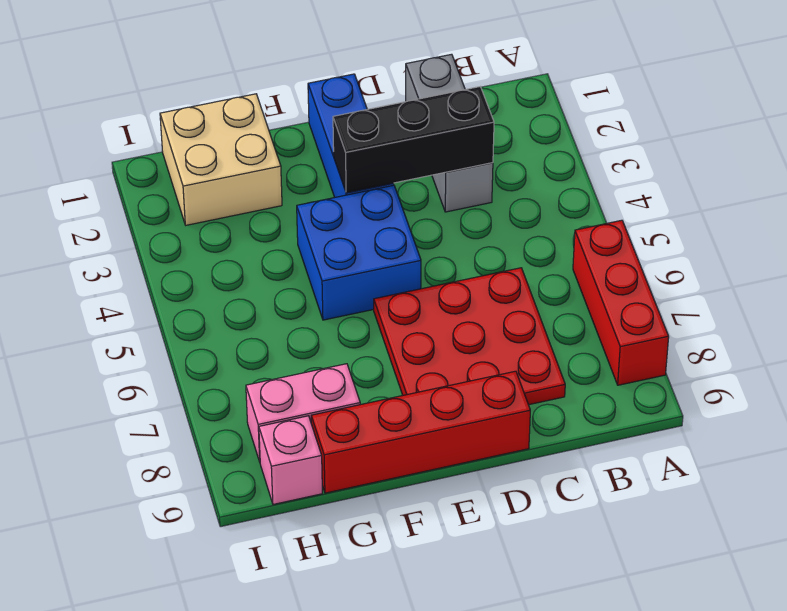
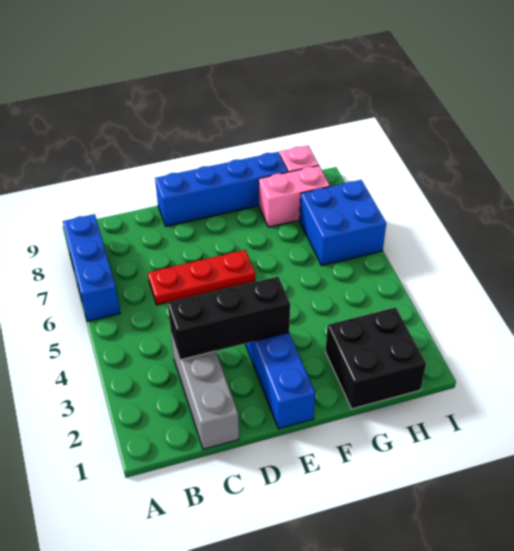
red brick A6:A8 level 1 -> blue brick A6:A8 level 1
red plate C6:E8 level 1 -> red plate C6:E6 level 1
red brick D9:G9 level 1 -> blue brick D9:G9 level 1
blue brick E4:F5 level 1 -> blue brick H6:I7 level 1
tan brick G1:H2 level 1 -> black brick G1:H2 level 1

